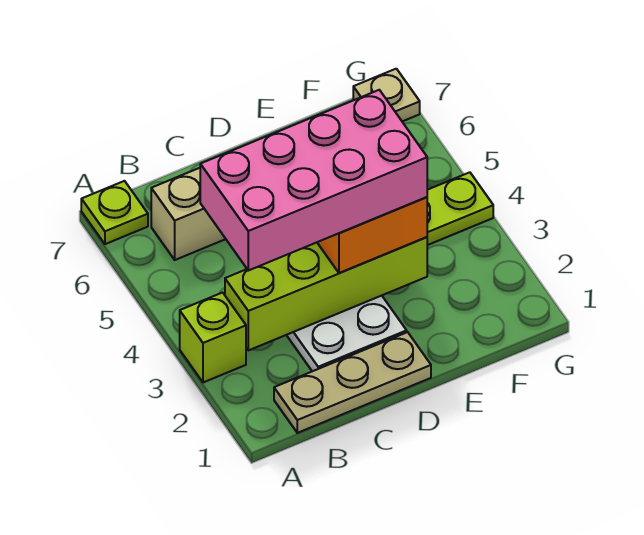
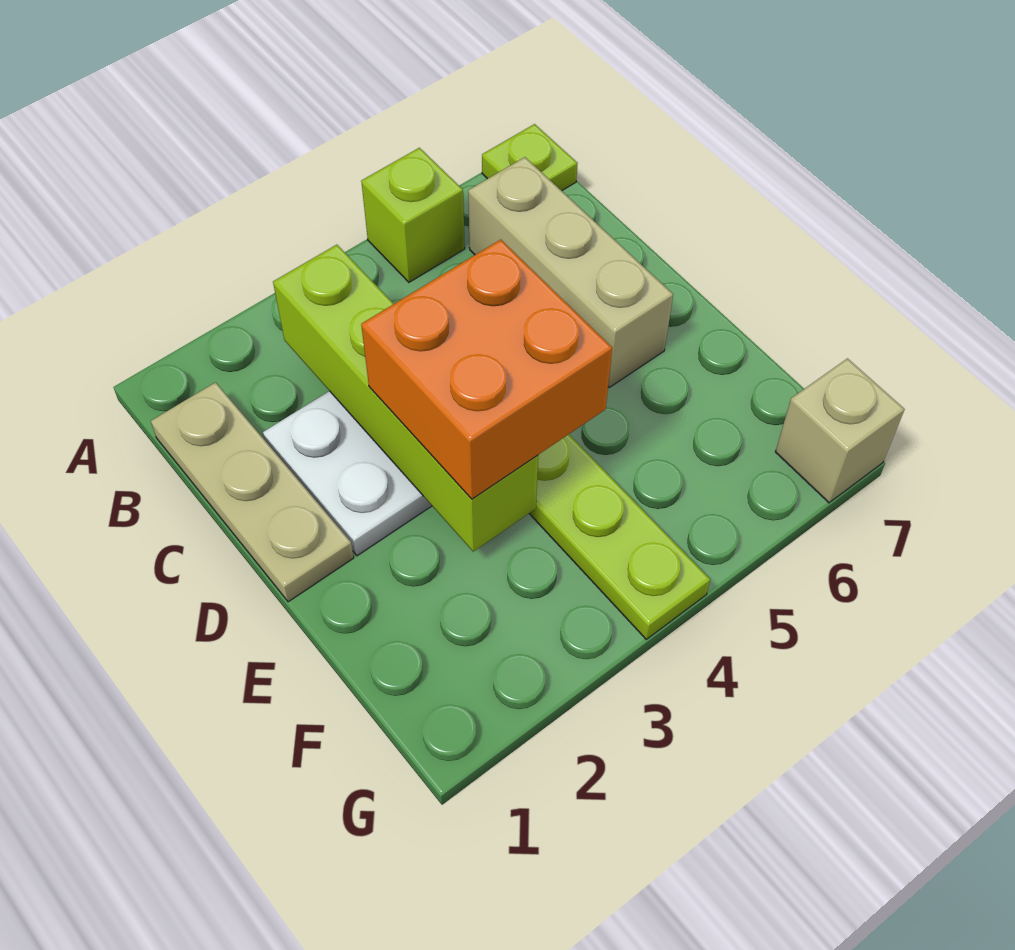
lime brick A3 level 1 -> lime brick A5 level 1
pink brick B3:E4 level 4 -> none
tan plate G7 level 1 -> tan brick G7 level 1

